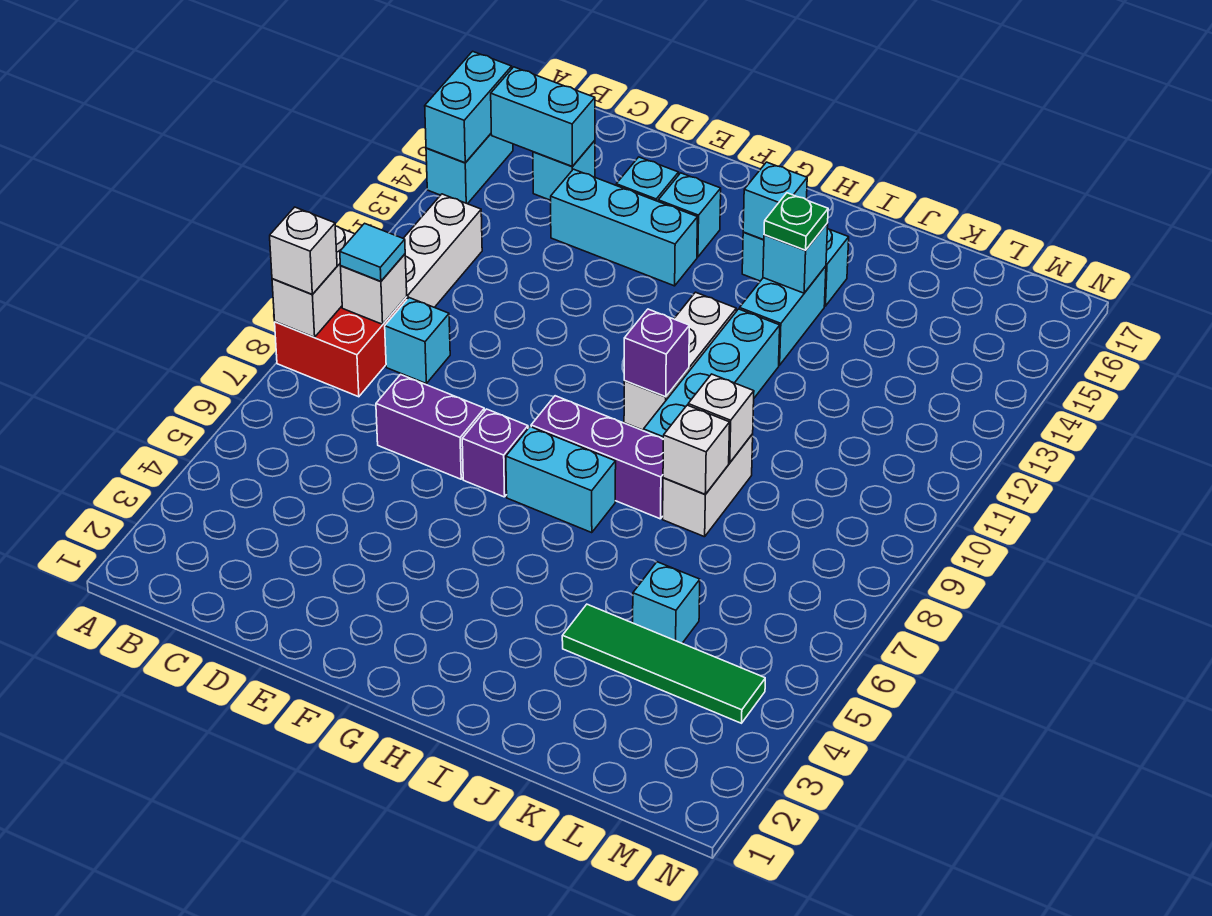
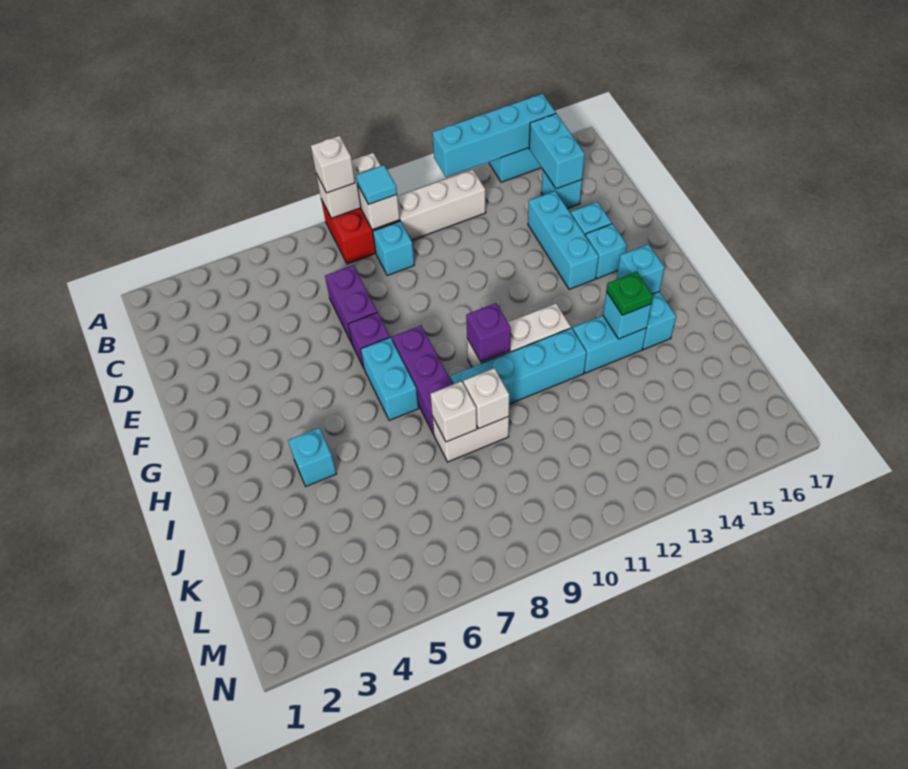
cyan brick A14:A15 level 2 -> cyan brick A12:A15 level 2
green tile J4:M4 level 1 -> none
cyan brick K5 level 1 -> cyan brick I4 level 1

